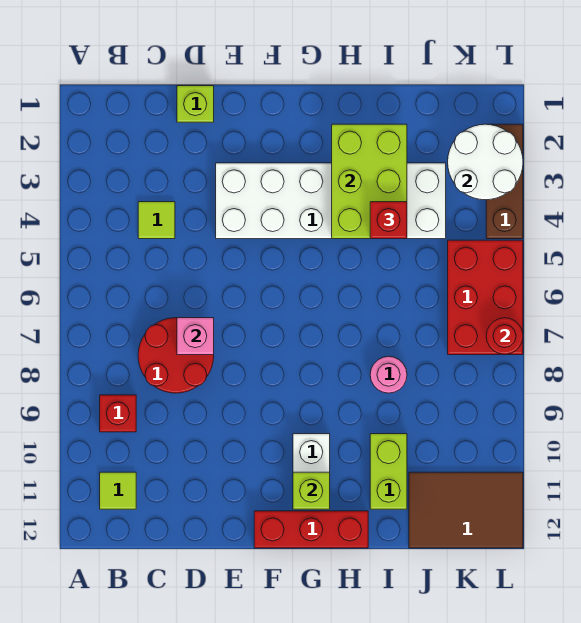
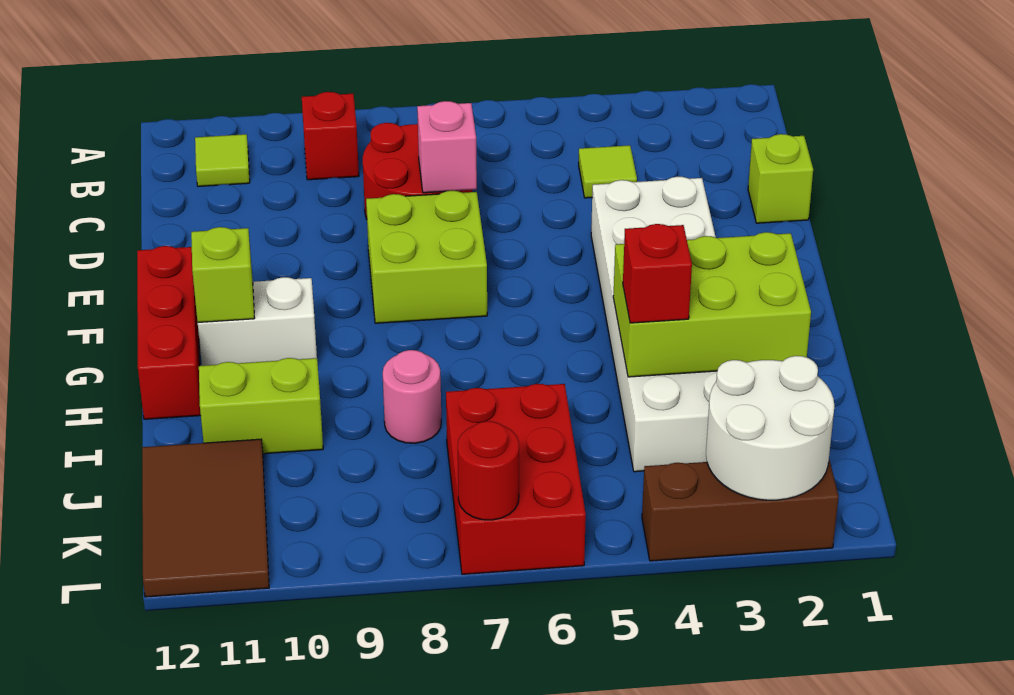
none -> lime brick E7:F8 level 1
red brick K5:L7 level 1 -> red brick J6:L7 level 1

